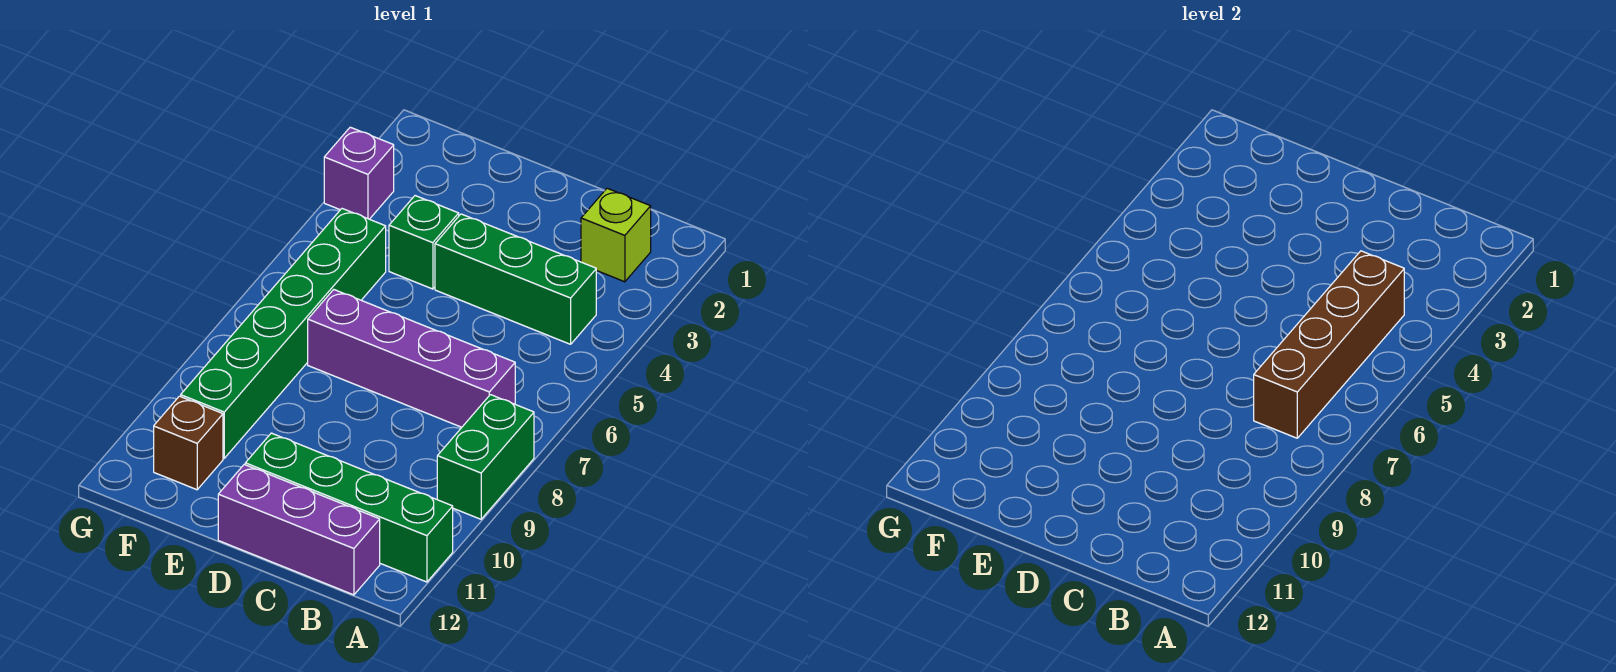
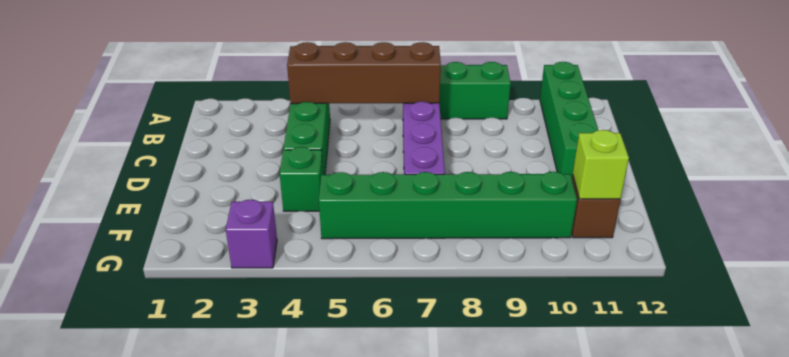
lime brick B2 level 1 -> lime brick F11 level 2
purple brick B12:D12 level 1 -> none

